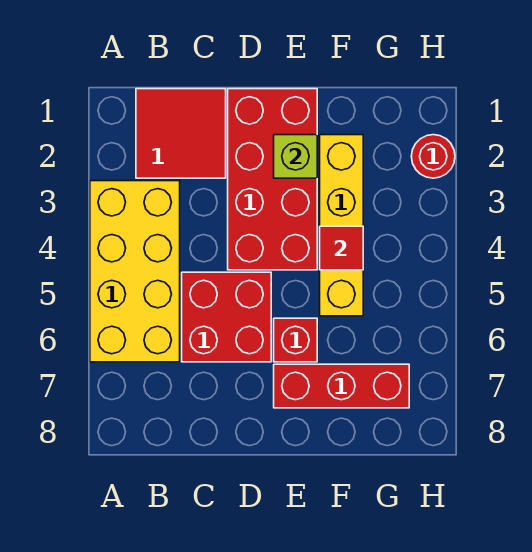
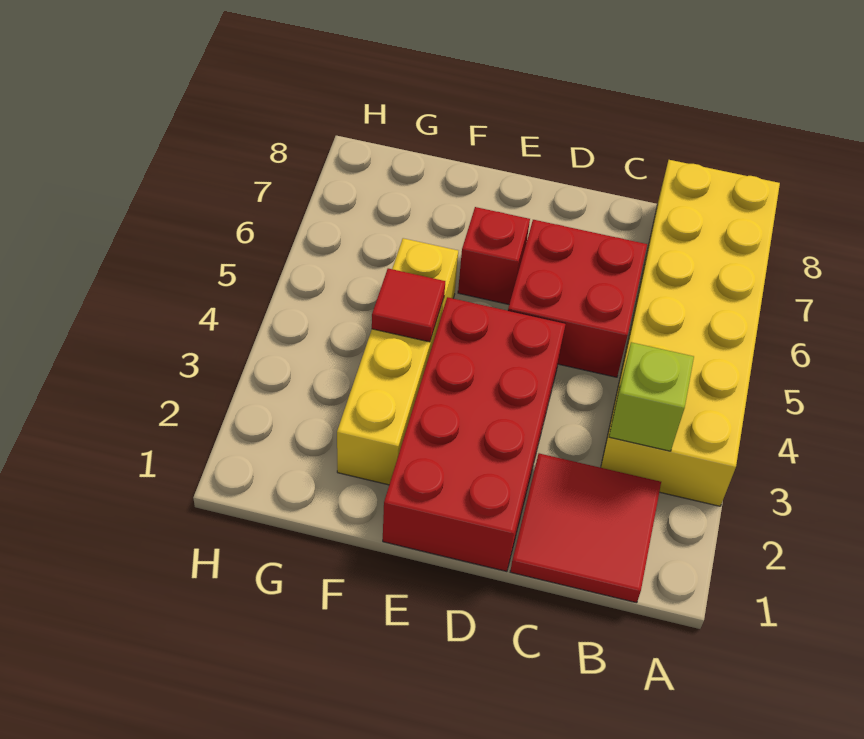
yellow brick A3:B6 level 1 -> yellow brick A3:B8 level 1
lime brick E2 level 2 -> lime brick B3 level 2
red brick E7:G7 level 1 -> none
red round brick H2 level 1 -> none

